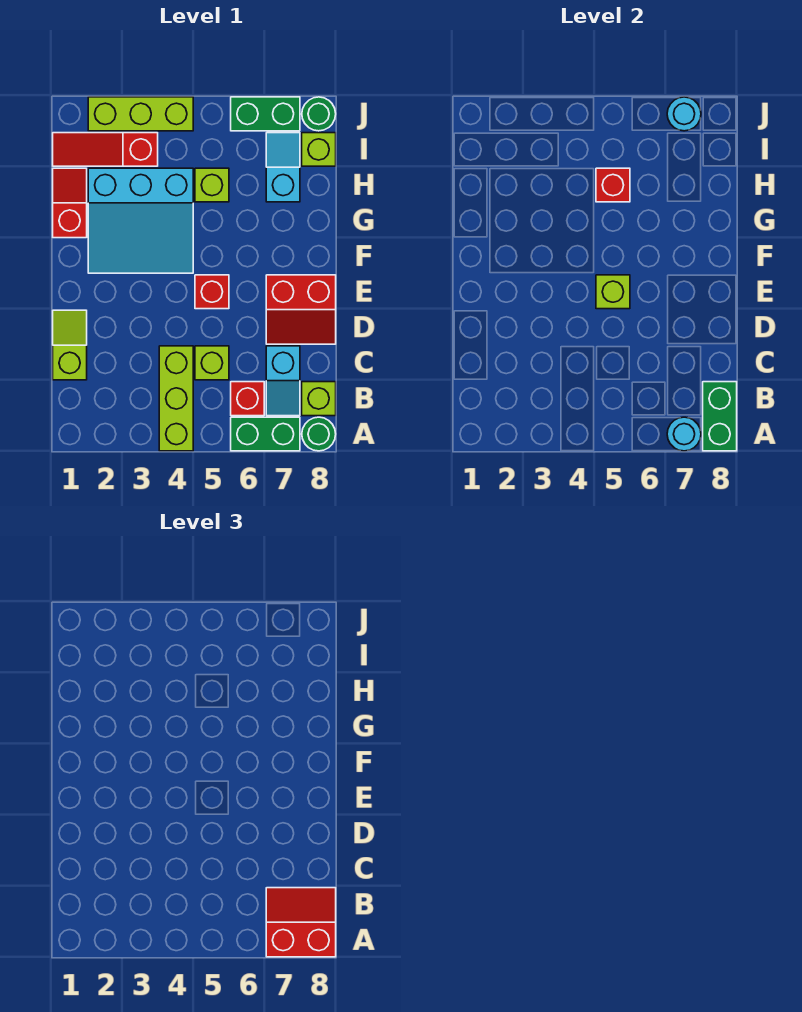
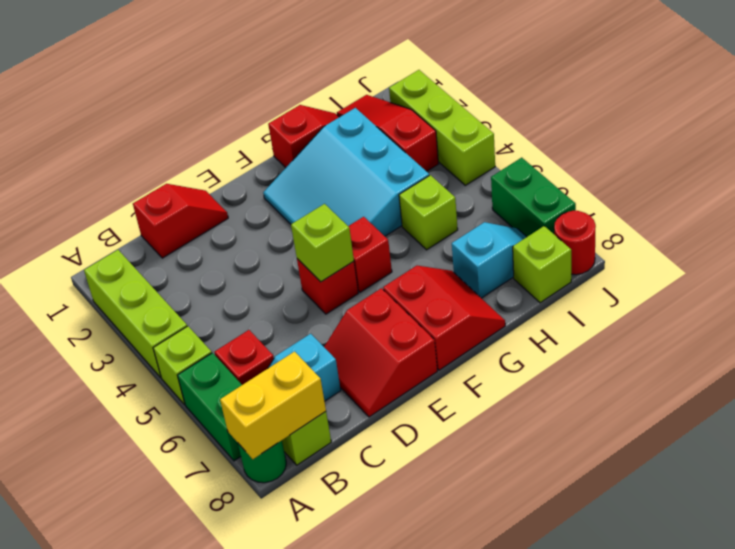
lime brick A4:C4 level 1 -> lime brick A2:A4 level 1
cyan round brick A7 level 2 -> none
red slope A7:B8 level 3 top A -> red slope F7:G8 level 1 top F
green brick A8:B8 level 2 -> yellow brick A8:B8 level 2
lime slope C1:D1 level 1 top C -> red slope C1:D1 level 1 top C
lime brick C5 level 1 -> lime brick A5 level 1
red brick H5 level 2 -> red brick F5 level 1
cyan round brick J7 level 2 -> none
green round brick J8 level 1 -> red round brick J8 level 1

